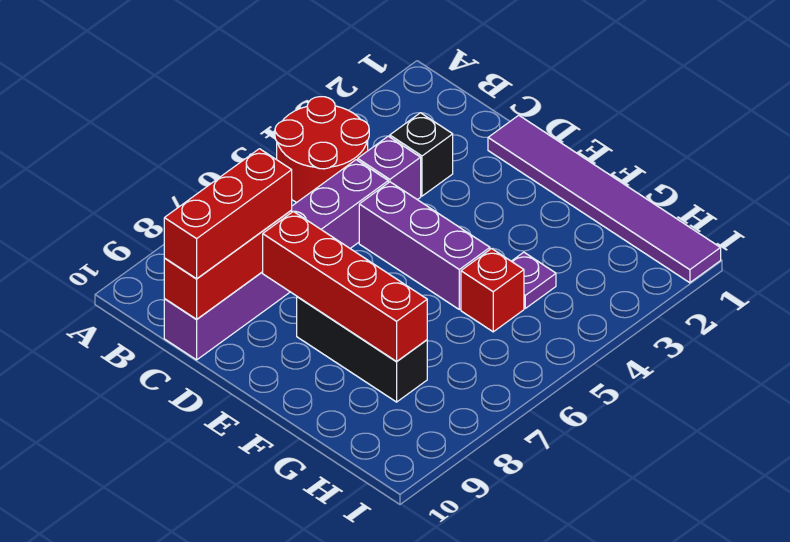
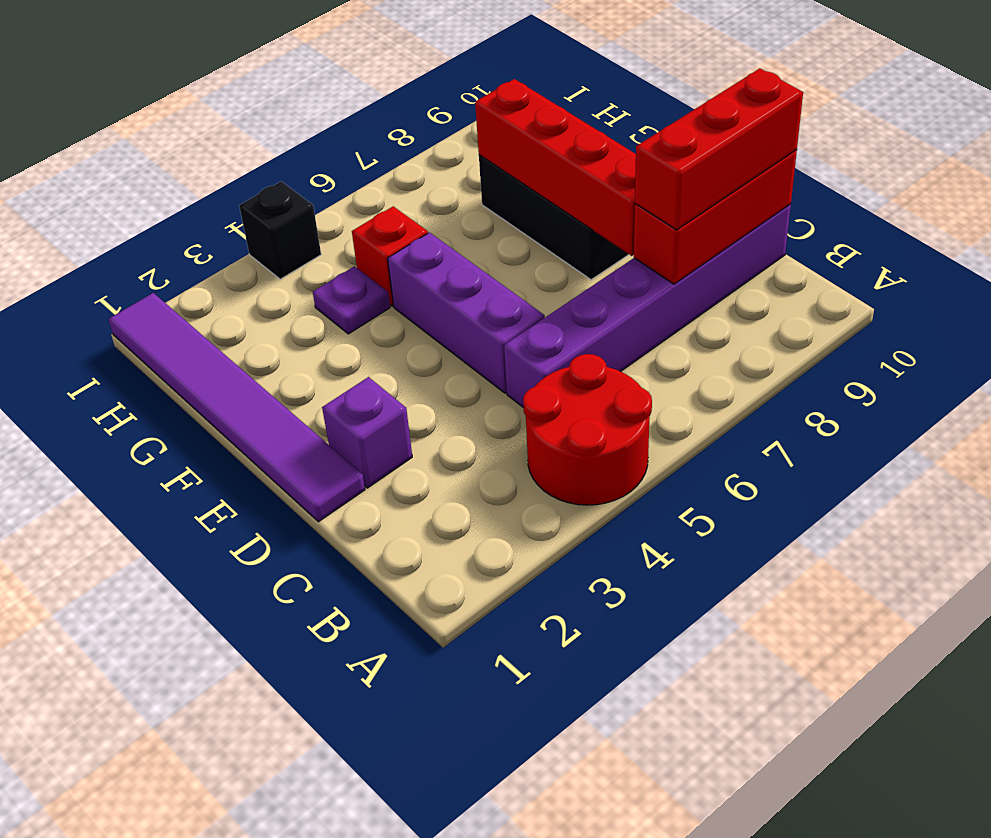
black brick C3 level 1 -> black brick I4 level 1
purple brick C4 level 1 -> purple brick D2 level 1

